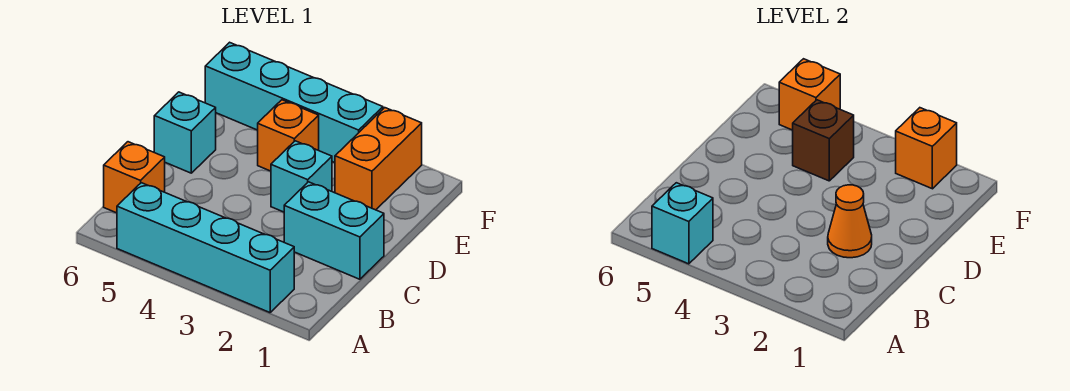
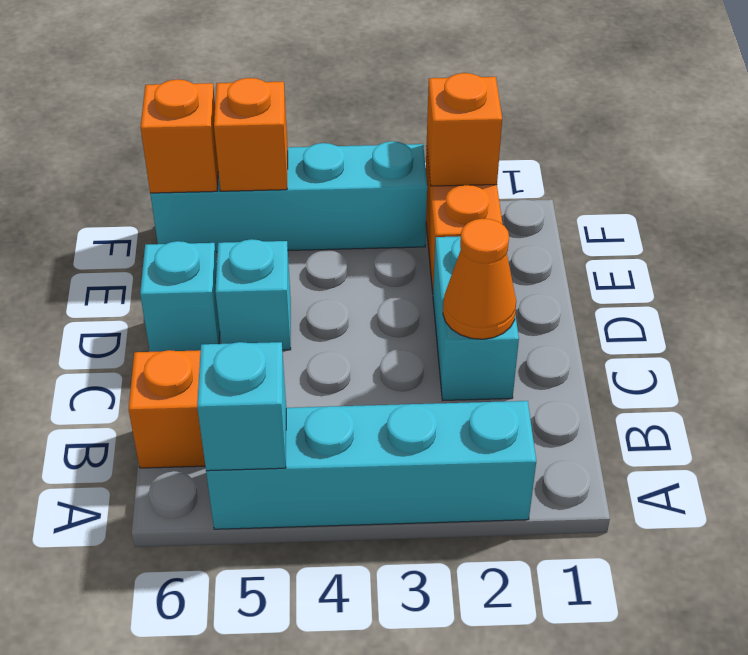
cyan brick C1:C2 level 1 -> cyan brick C2:D2 level 1
cyan brick D3 level 1 -> cyan brick D5 level 1
orange brick E4 level 1 -> orange brick F6 level 2
brown brick E4 level 2 -> none

